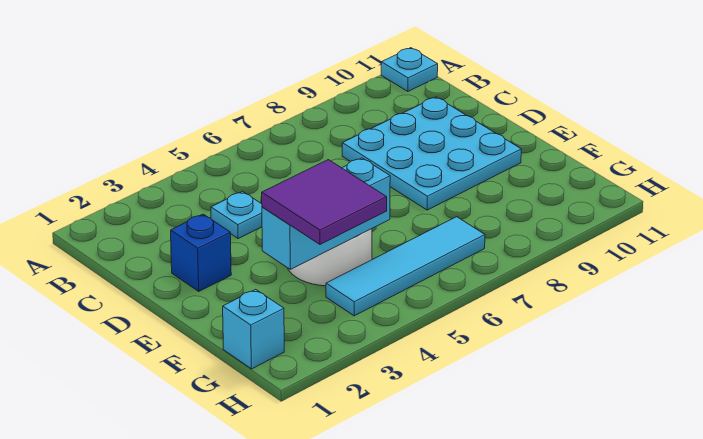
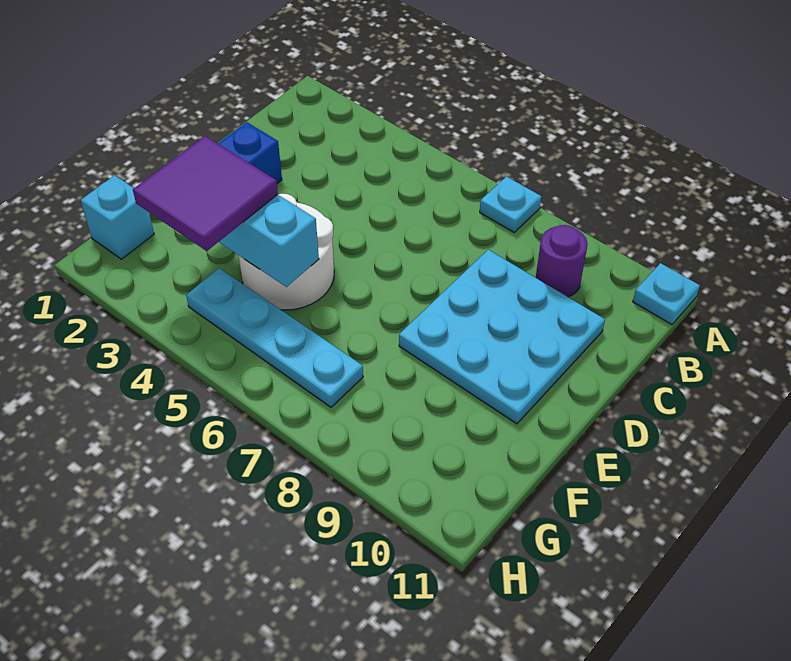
none -> purple round brick B9 level 1
cyan plate C4 level 1 -> cyan plate A7 level 1
cyan tile G4:G7 level 1 -> cyan plate G4:G7 level 1

